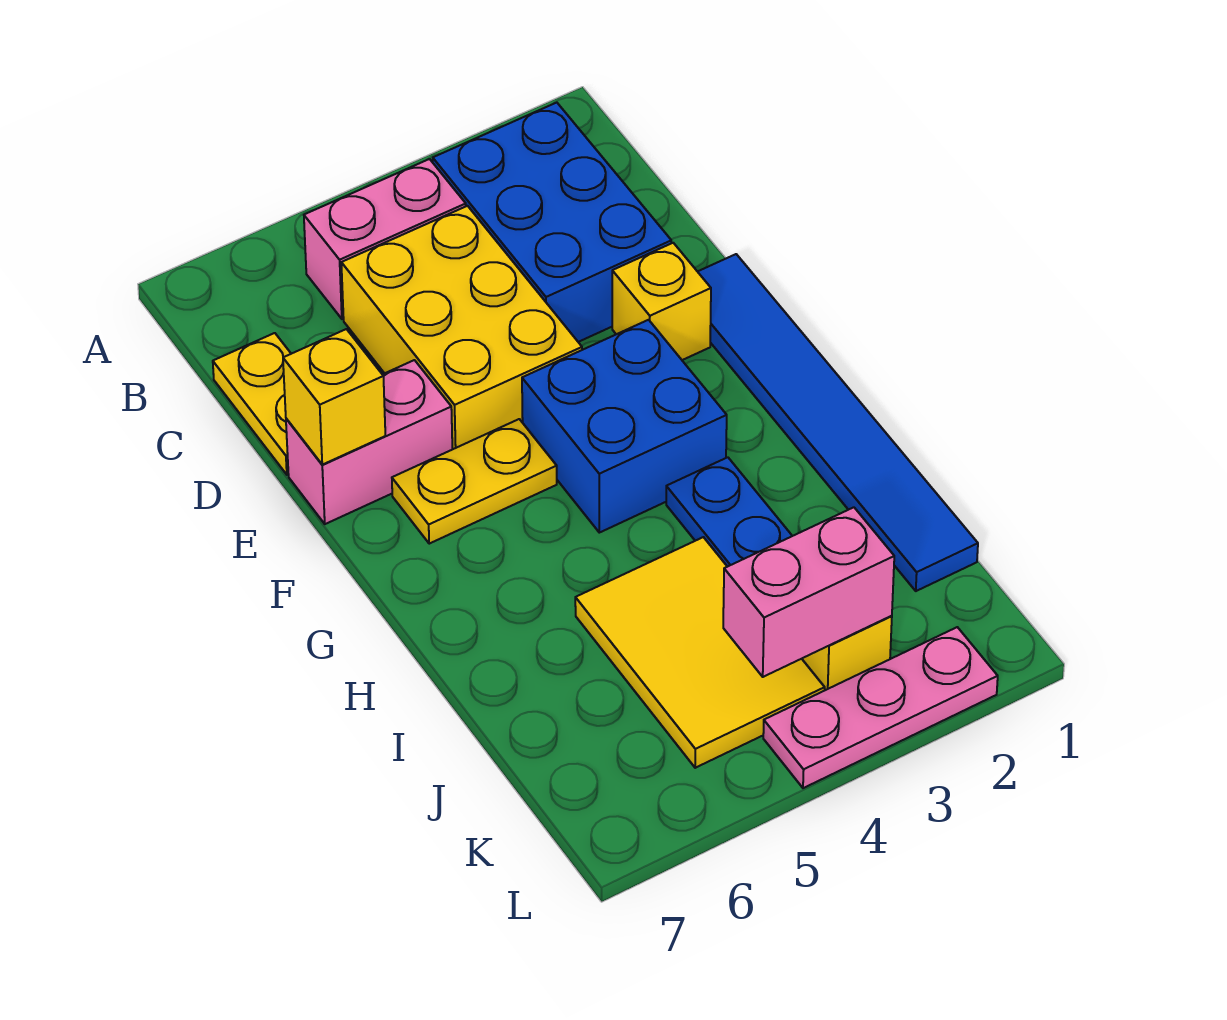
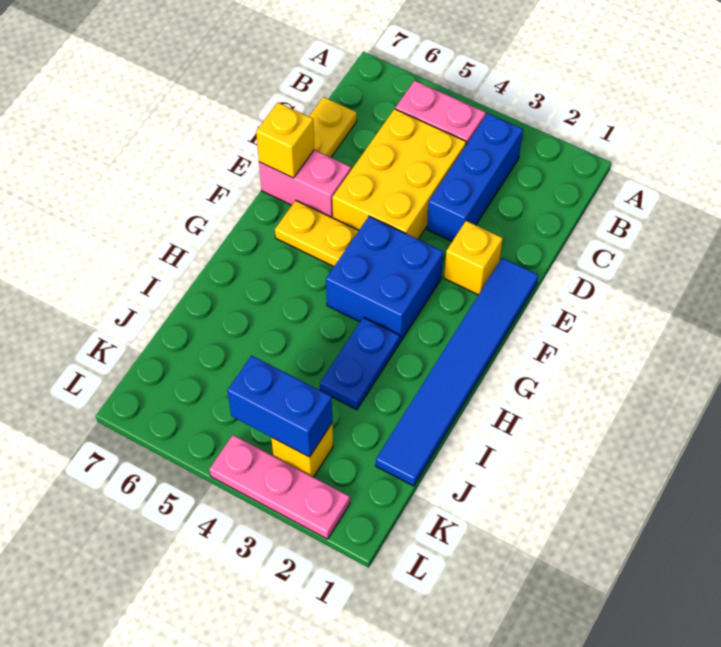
blue brick B2:D3 level 1 -> blue brick B3:D3 level 1
yellow tile I4:K5 level 1 -> none
pink brick K3:K4 level 2 -> blue brick K3:K4 level 2

